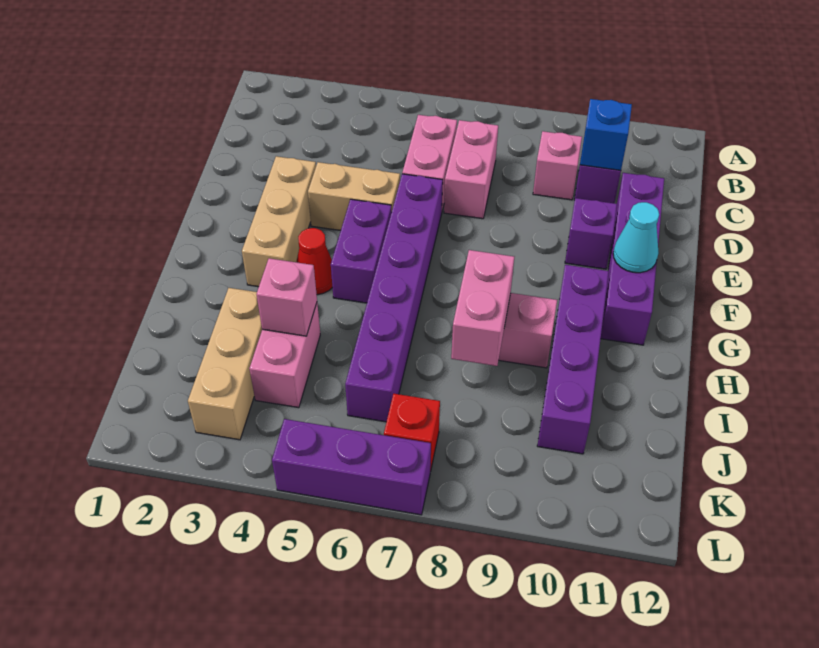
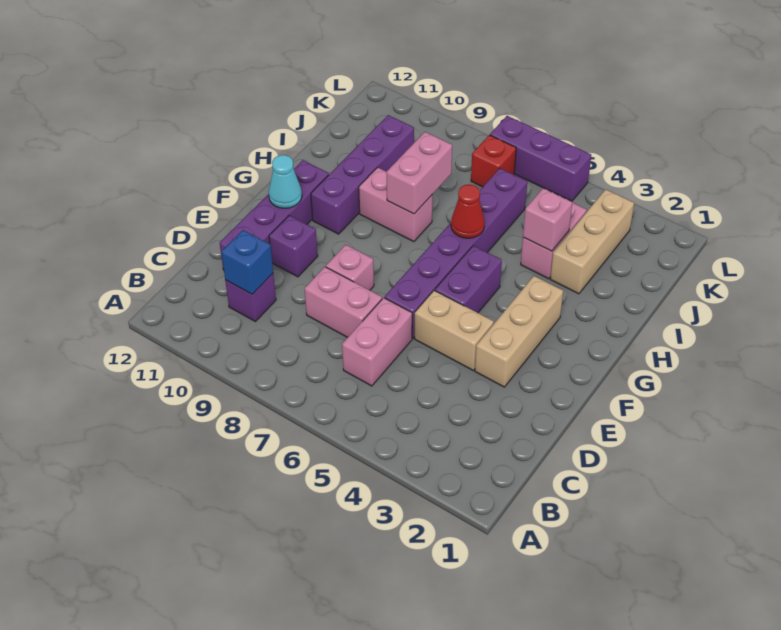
pink brick C7:D7 level 1 -> pink brick D7:D8 level 1
pink brick C9 level 1 -> pink brick E8 level 1
red cone G4 level 1 -> red cone H6 level 2

